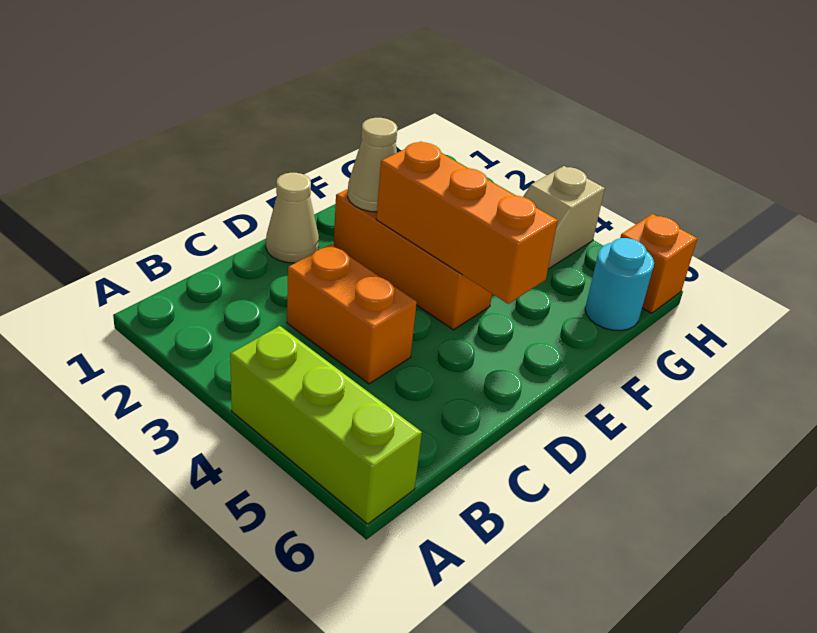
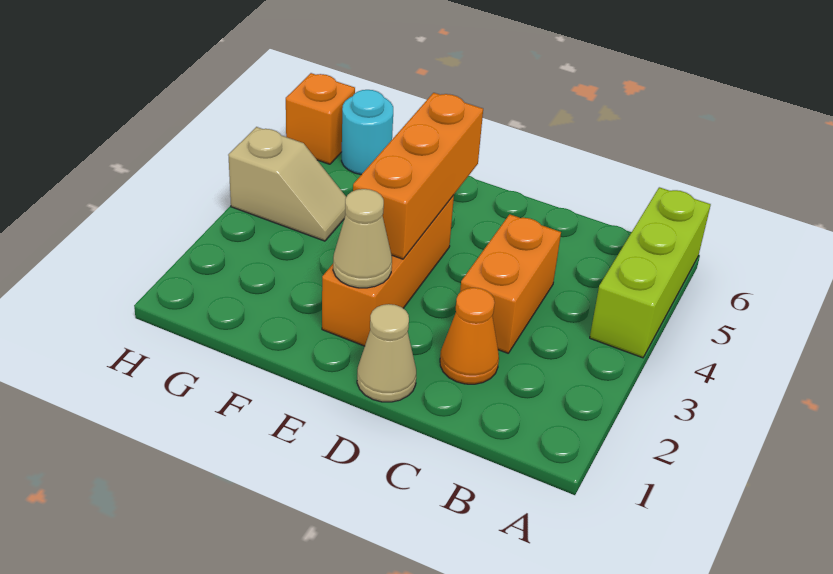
none -> orange cone C2 level 1

